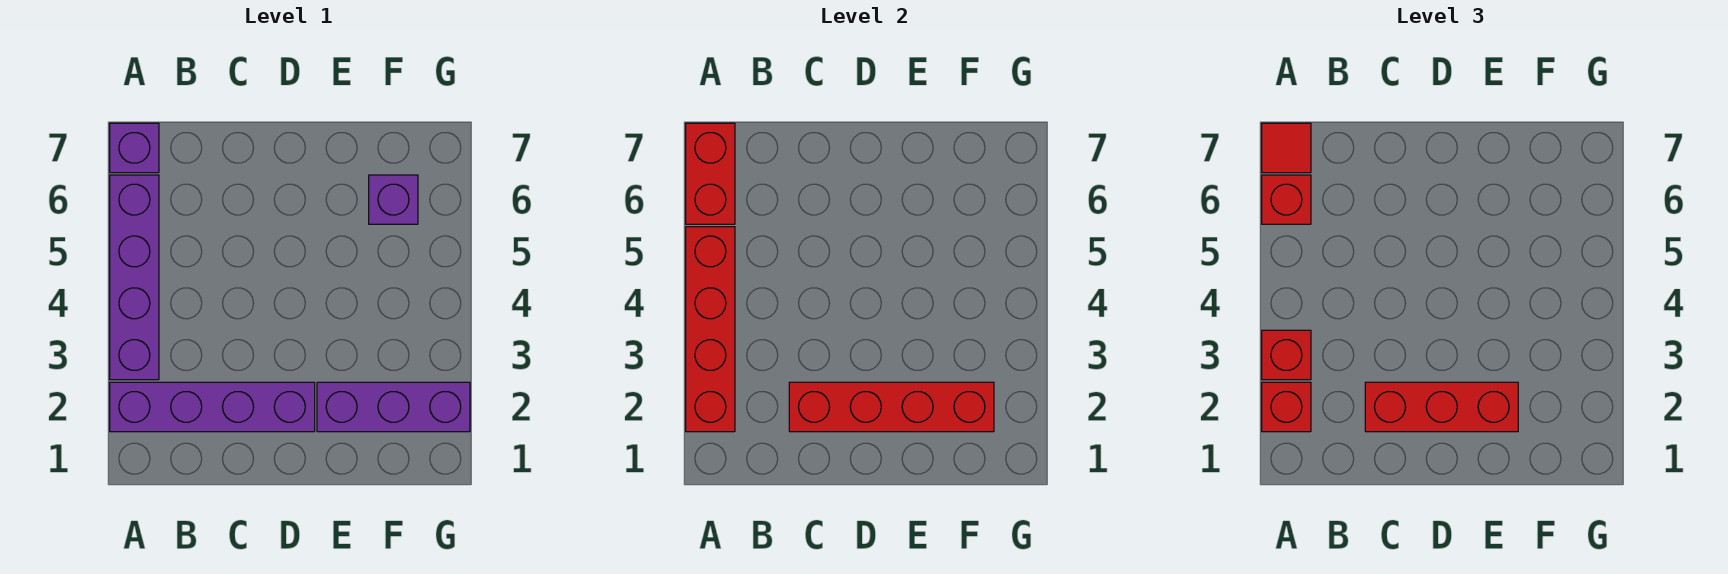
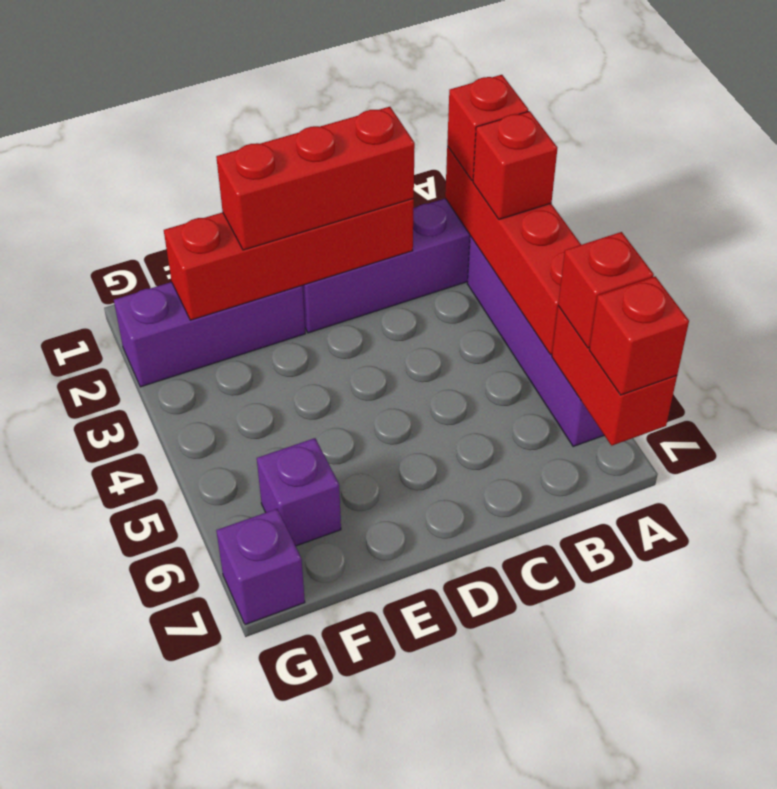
purple brick A7 level 1 -> purple brick G7 level 1
red tile A7 level 3 -> red brick A7 level 3

